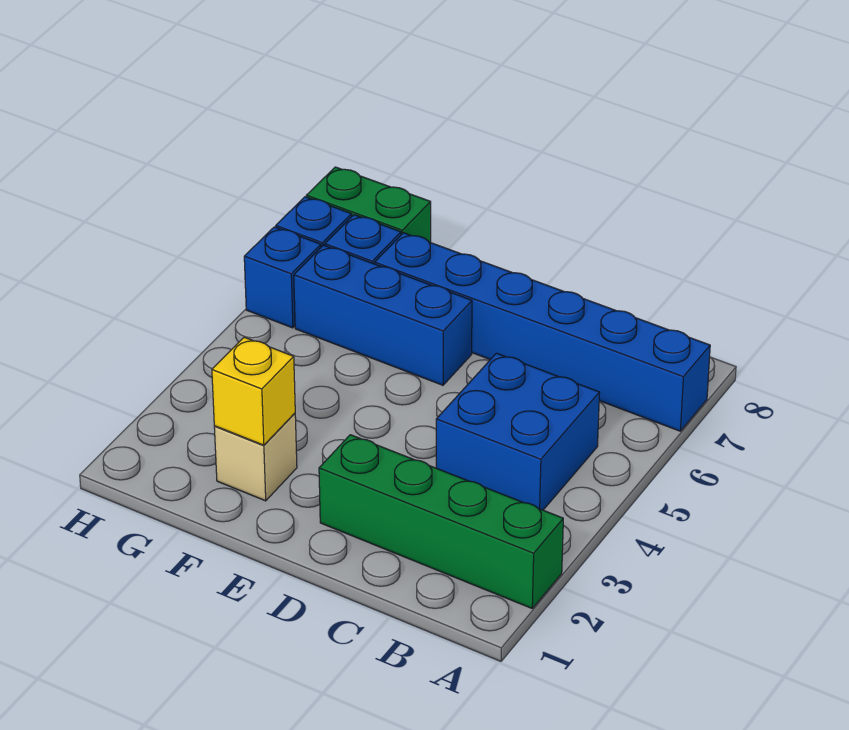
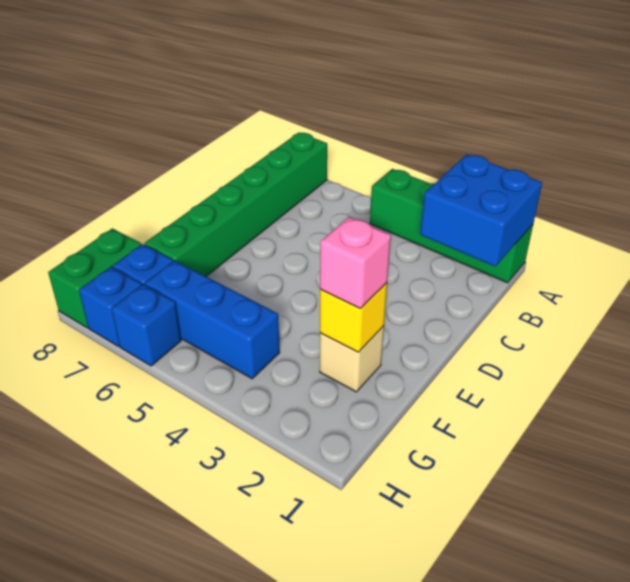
green brick A2:D2 level 1 -> green brick A1:A4 level 1
blue brick A7:F7 level 1 -> green brick A7:F7 level 1
blue brick B4:C5 level 1 -> blue brick A1:B2 level 2
blue brick E6:G6 level 1 -> blue brick G4:G6 level 1
none -> pink brick F2 level 3

